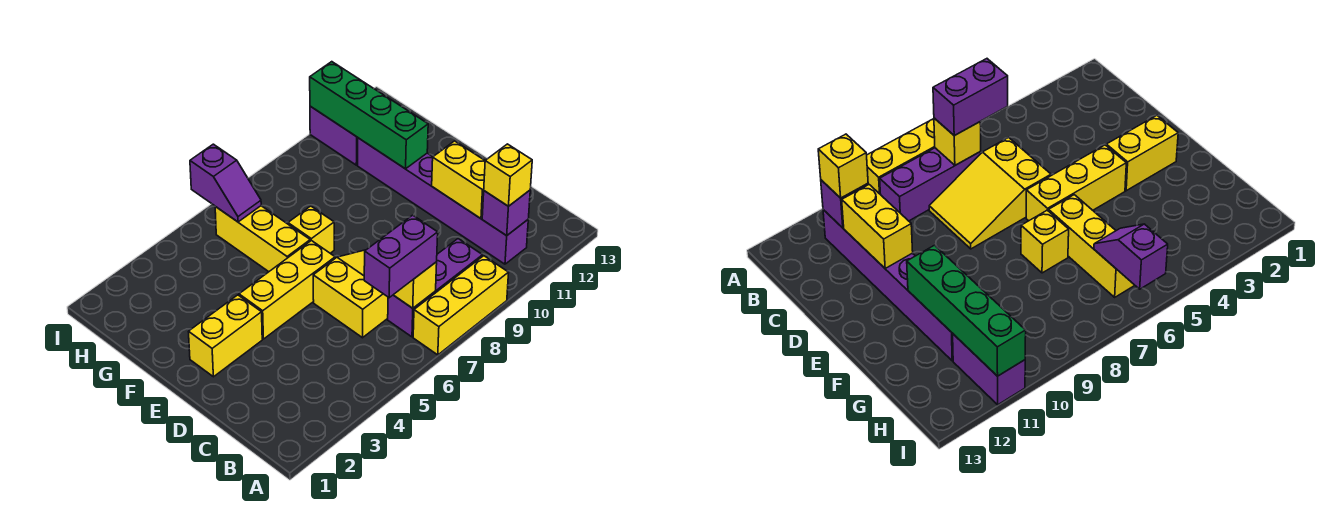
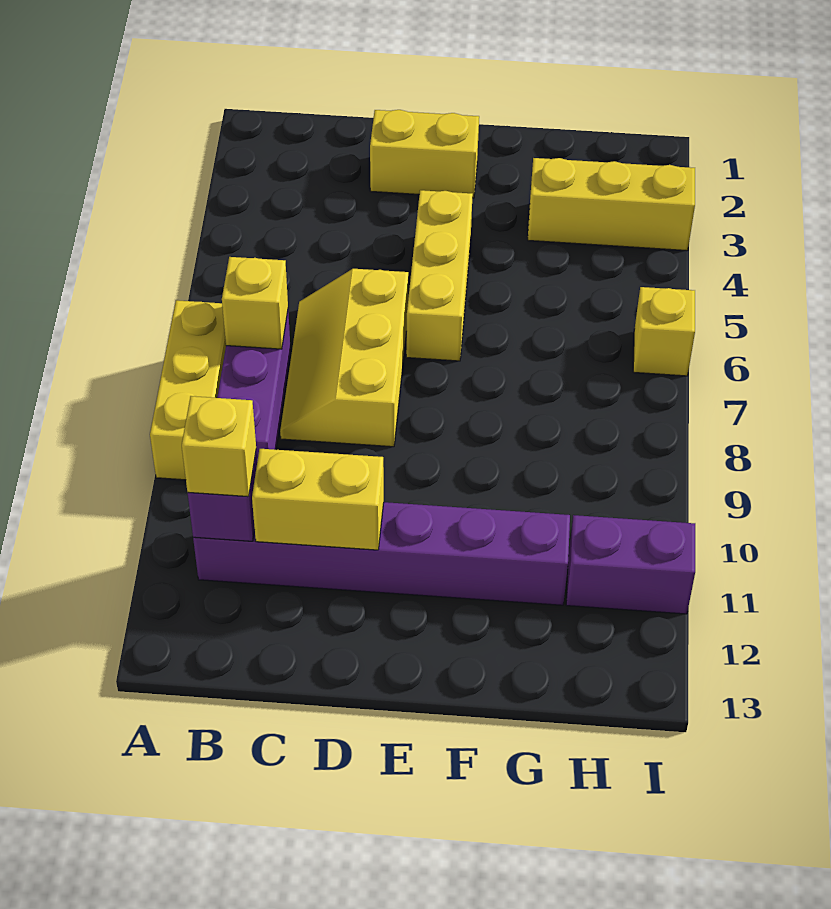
purple brick B6:B7 level 3 -> none
yellow slope C6:D8 level 1 top 6 -> yellow slope C6:D8 level 1 top D
yellow brick E2:E3 level 1 -> yellow brick D2:E2 level 1
yellow brick F6:H6 level 1 -> yellow brick G3:I3 level 1
yellow brick F7 level 1 -> yellow brick I6 level 1
green brick F11:I11 level 2 -> none
purple slope H6:I6 level 2 top I -> none

